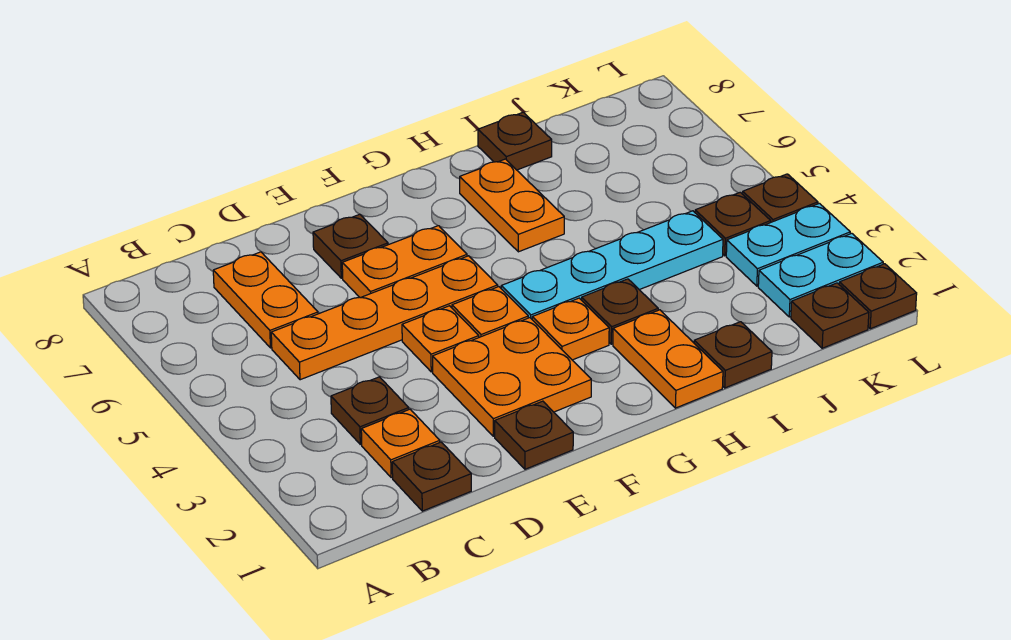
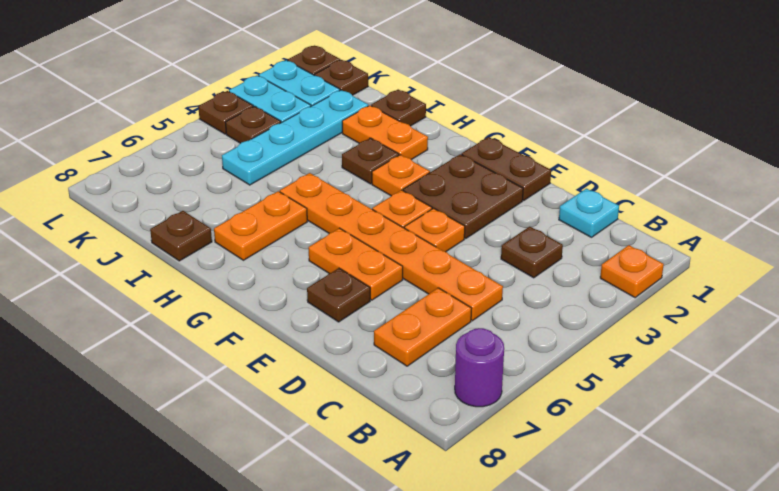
none -> purple round brick A7 level 1
brown plate C1 level 1 -> cyan plate C1 level 1
orange plate C2 level 1 -> orange plate A2 level 1
orange plate C5:F5 level 1 -> orange plate C5:H5 level 1
brown plate E1 level 1 -> brown plate E1:F1 level 1
orange plate E2:F3 level 1 -> brown plate E2:F3 level 1
cyan plate G4:J4 level 1 -> cyan plate J2:J5 level 1
orange plate H1:H2 level 1 -> orange plate H2:I2 level 1

